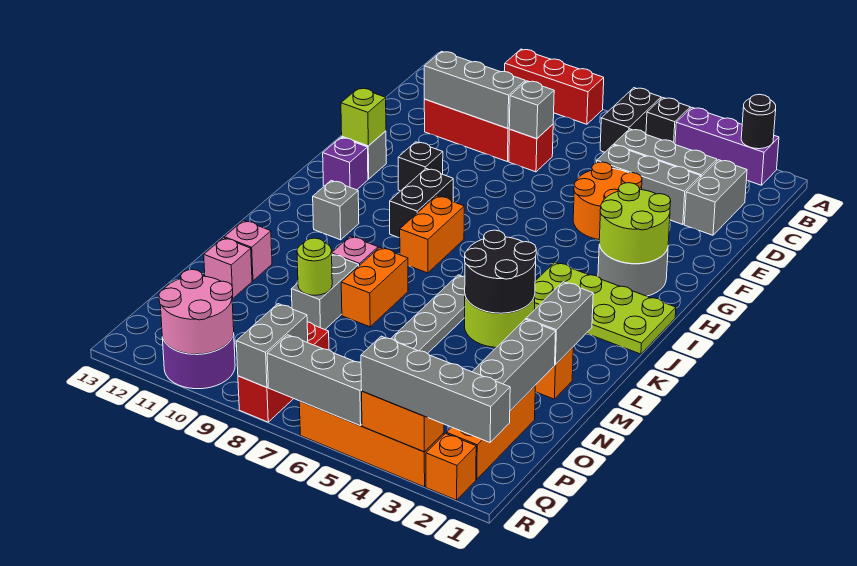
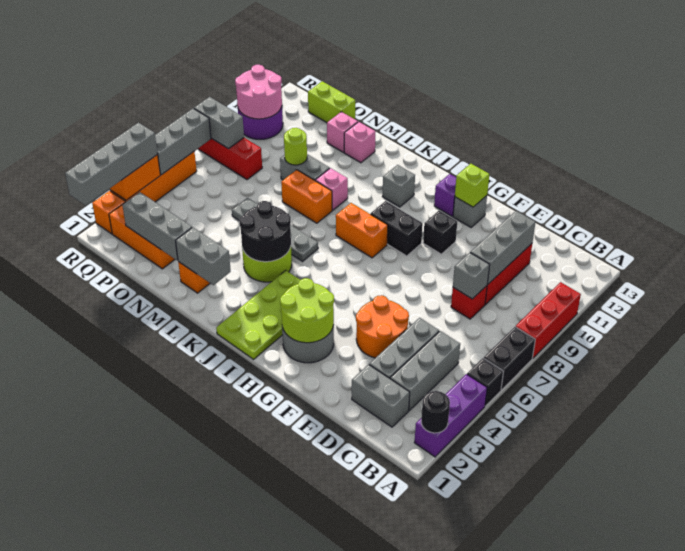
black brick A6:B6 level 1 -> black brick A6:A7 level 1
none -> lime brick O13:P13 level 1

